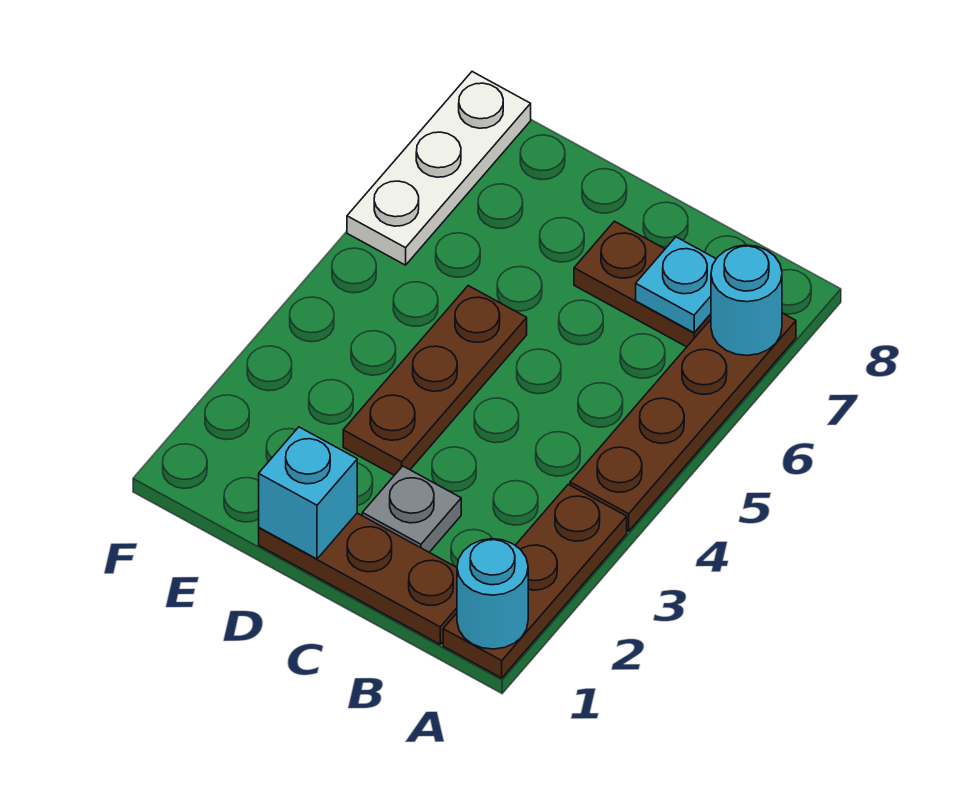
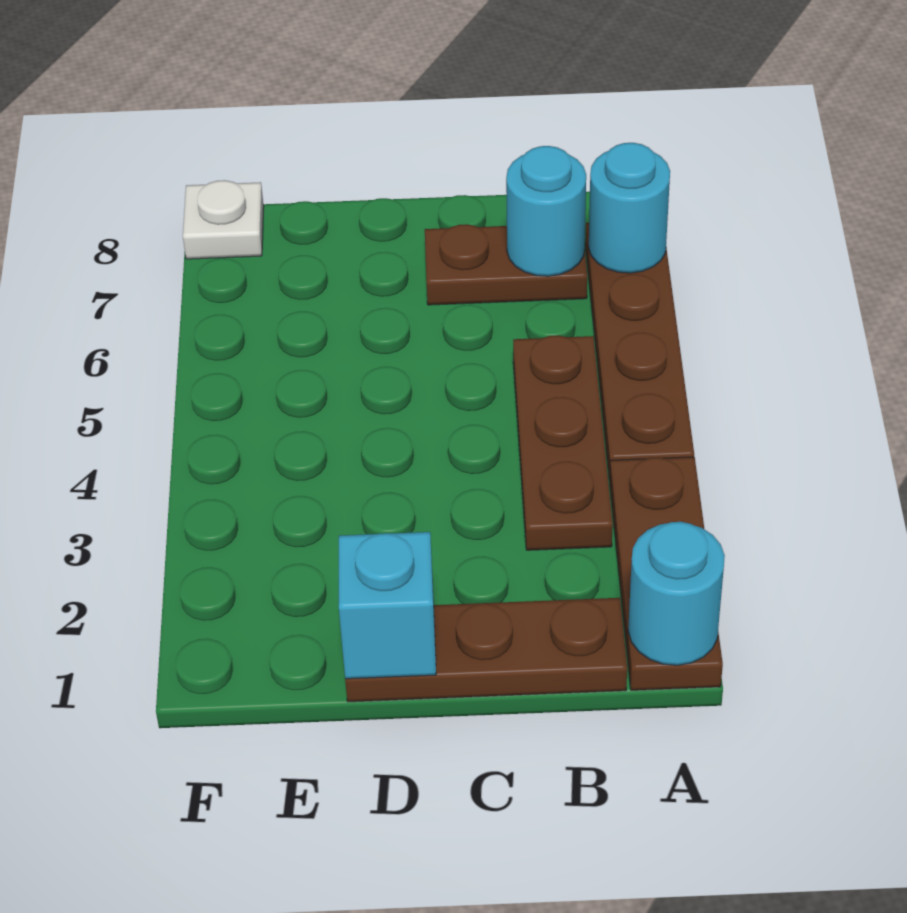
cyan plate B7 level 2 -> cyan round brick B7 level 2
grey plate C2 level 1 -> none
brown plate D3:D5 level 1 -> brown plate B3:B5 level 1
white plate F6:F8 level 1 -> white plate F8 level 1

